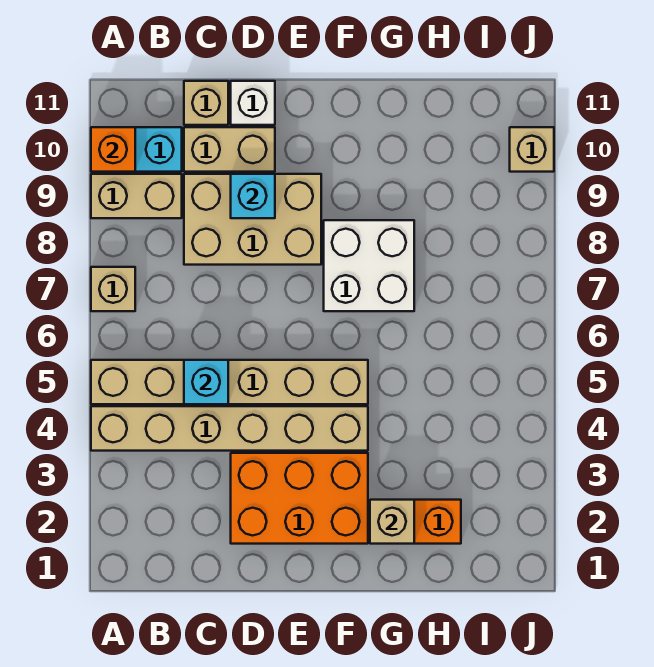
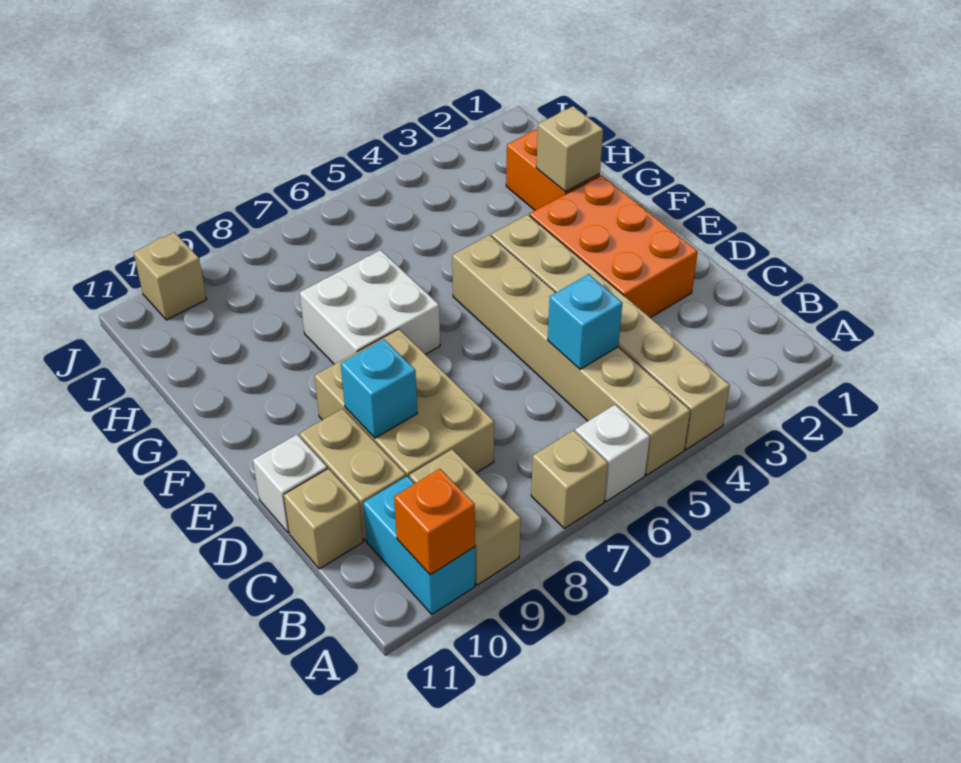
none -> white brick A6 level 1

